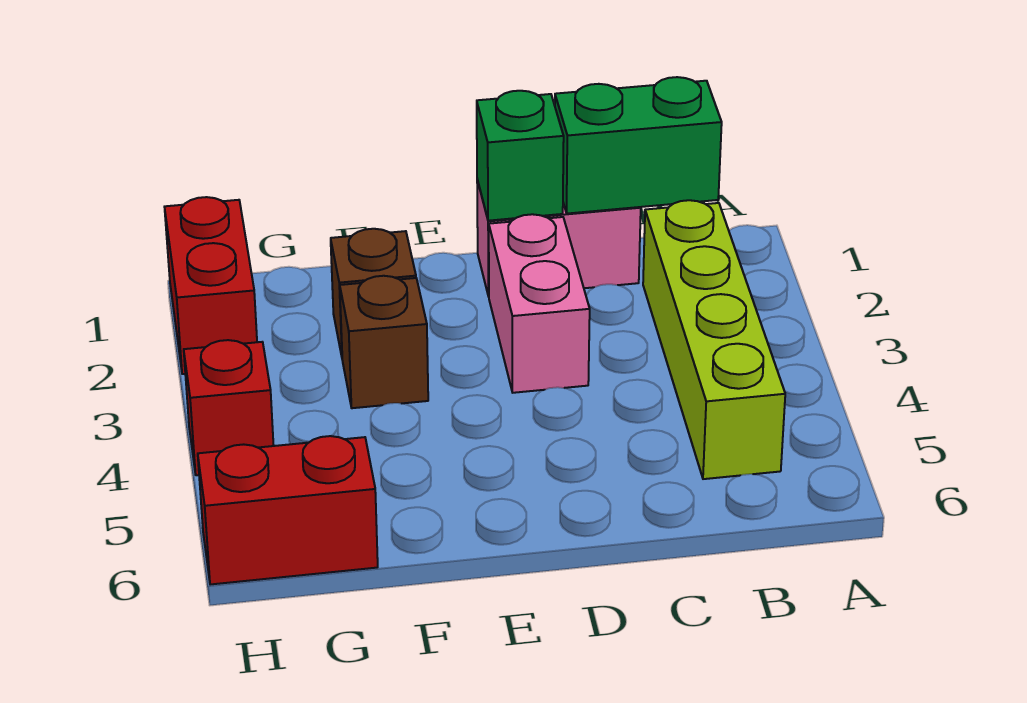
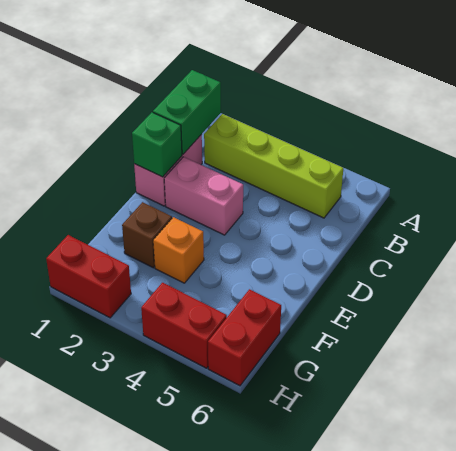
brown brick F3 level 1 -> orange brick F3 level 1
red brick H4 level 1 -> red brick H4:H5 level 1

